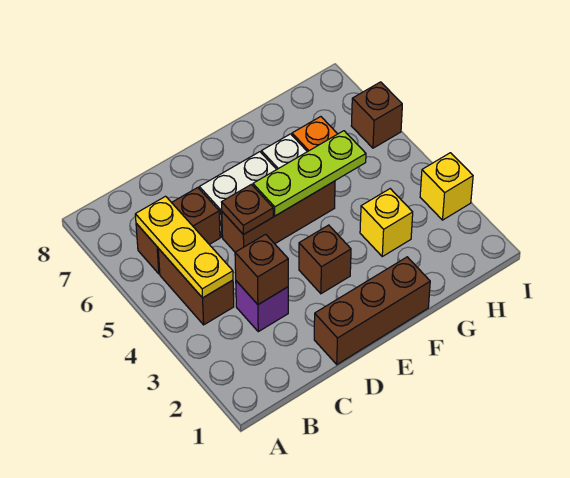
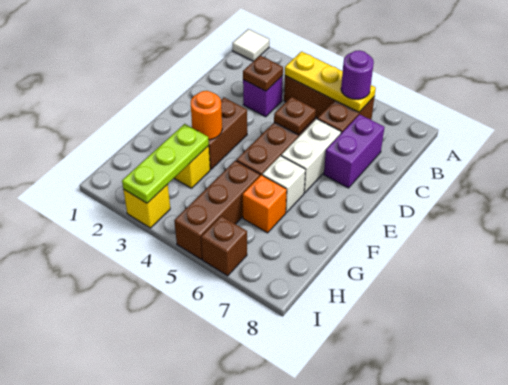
none -> white tile A1 level 1
none -> purple round brick B6 level 3
brown brick C3 level 2 -> brown plate C3 level 2
none -> purple brick C7:D7 level 1
brown brick D1:F1 level 1 -> brown brick G5:I5 level 1
brown brick E3 level 1 -> brown brick E3:F3 level 1
lime plate E5:G5 level 2 -> lime plate G3:I3 level 2
none -> orange round brick F3 level 2

